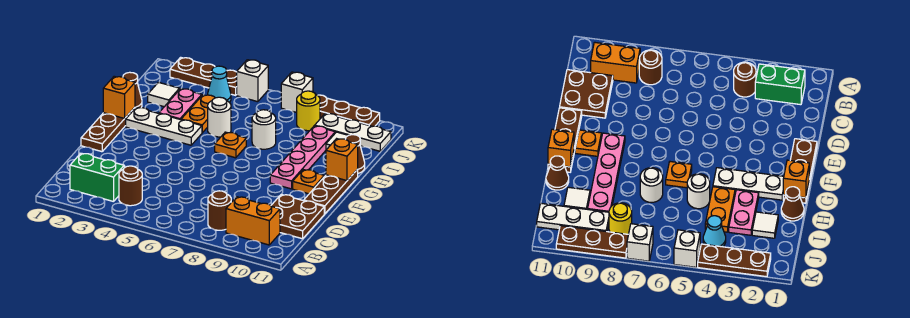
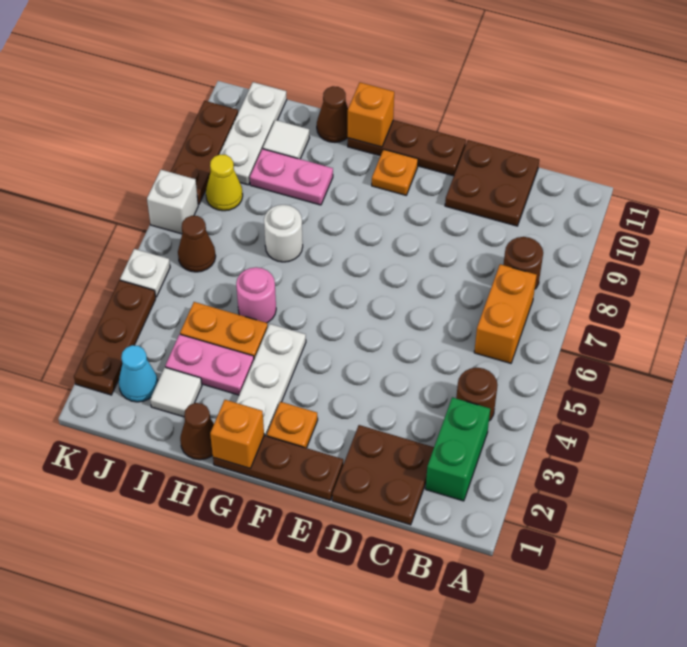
orange brick B9:B10 level 1 -> orange brick B6:B7 level 1
none -> brown plate C1:D2 level 1
pink plate F9:I9 level 1 -> pink plate H9:I9 level 1
orange plate G6 level 1 -> orange plate F2 level 1
white round brick H5 level 1 -> pink round brick H5 level 1
cyan cone J4 level 1 -> cyan cone J2 level 1
none -> brown cone J6 level 1
yellow round brick J8 level 1 -> yellow cone J8 level 1
white brick K5 level 1 -> white plate K5 level 1

